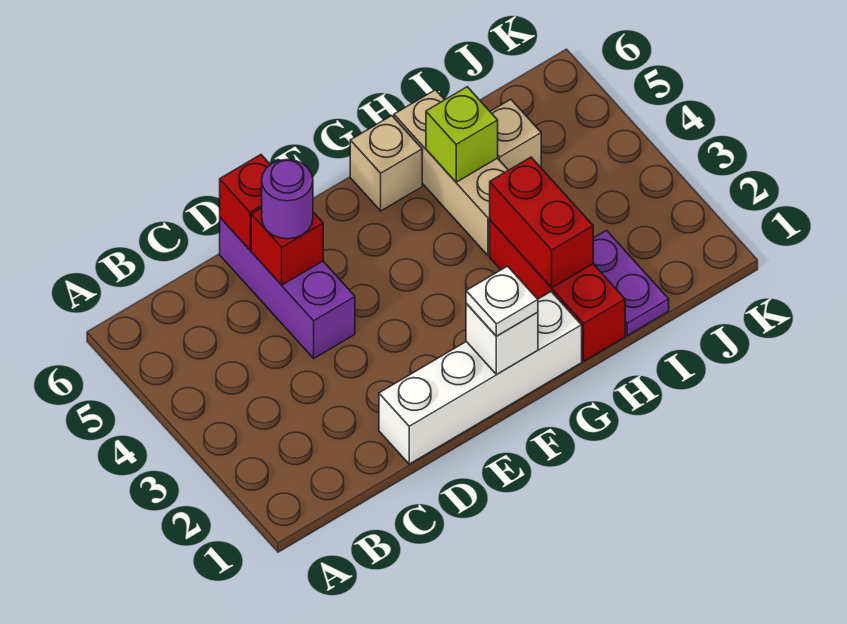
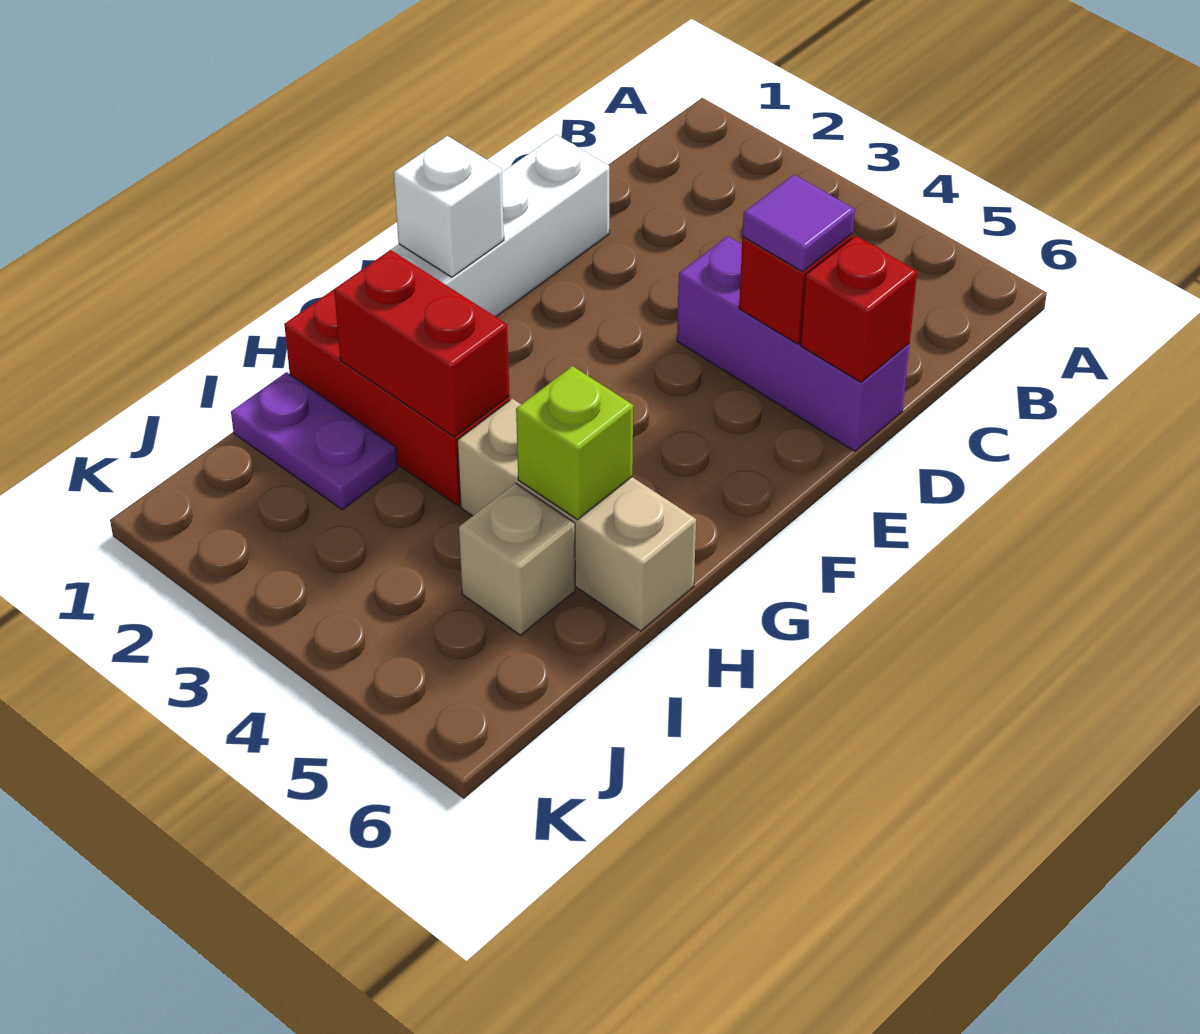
purple round brick D5 level 3 -> purple tile D5 level 3
white plate F1 level 3 -> none
tan brick G6 level 1 -> none

